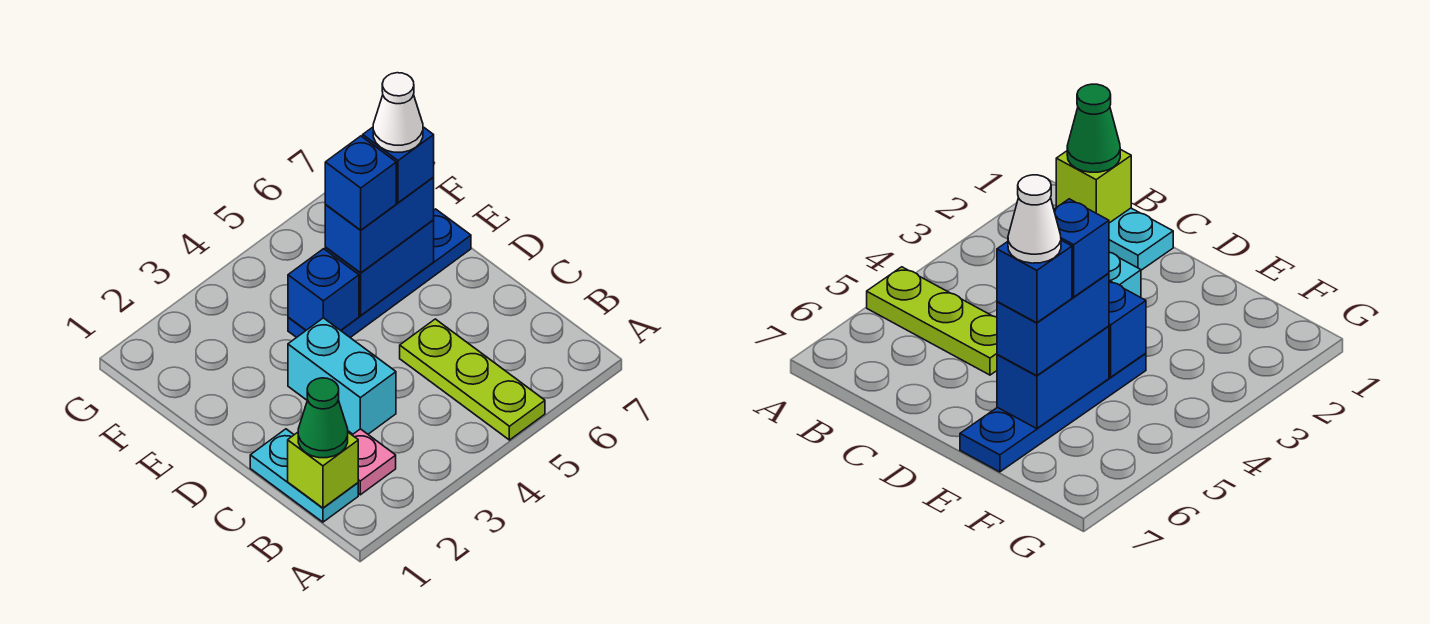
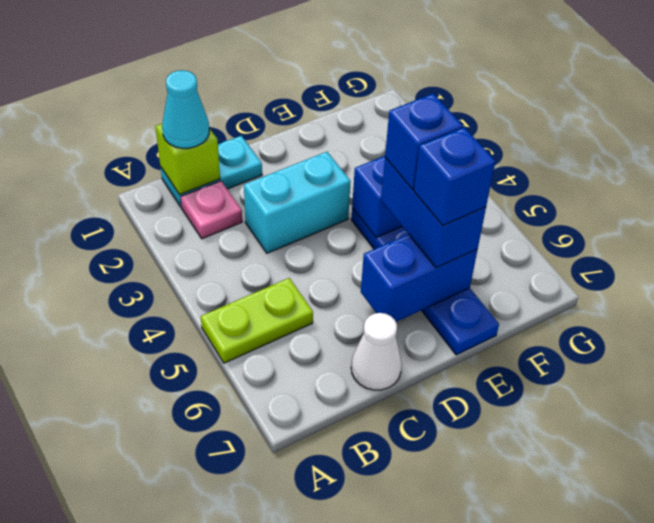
lime plate A5:C5 level 1 -> lime plate A5:B5 level 1
green cone B1 level 3 -> cyan cone B1 level 3
blue brick E5:E6 level 2 -> blue brick D6:E6 level 2
white cone E6 level 5 -> white cone C7 level 1

